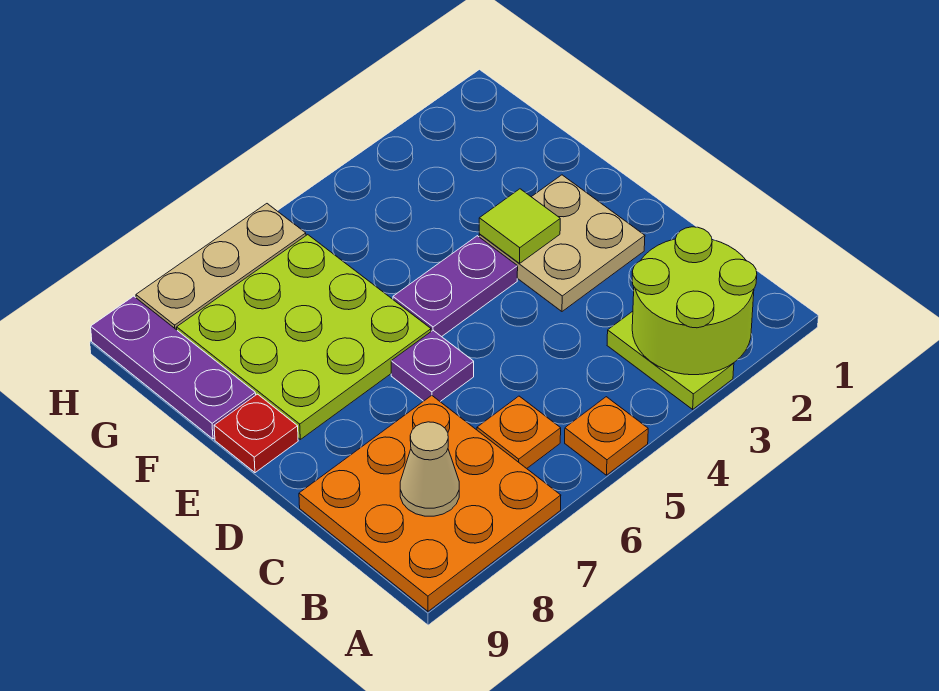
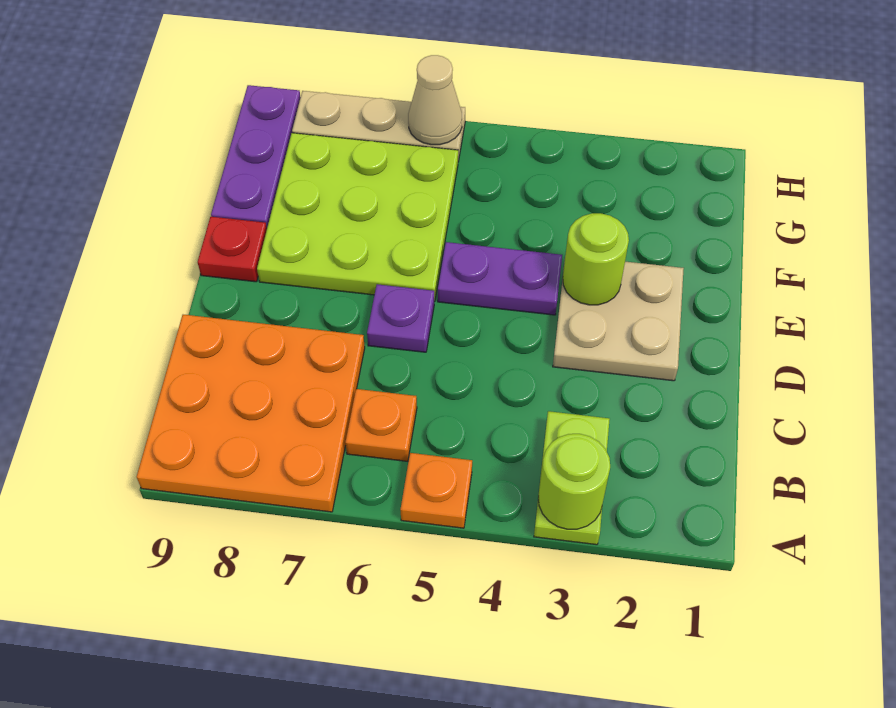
lime round brick A2:B3 level 2 -> lime round brick A3 level 2
tan cone B8 level 2 -> tan cone H6 level 2
lime tile E3 level 2 -> lime round brick E3 level 2

